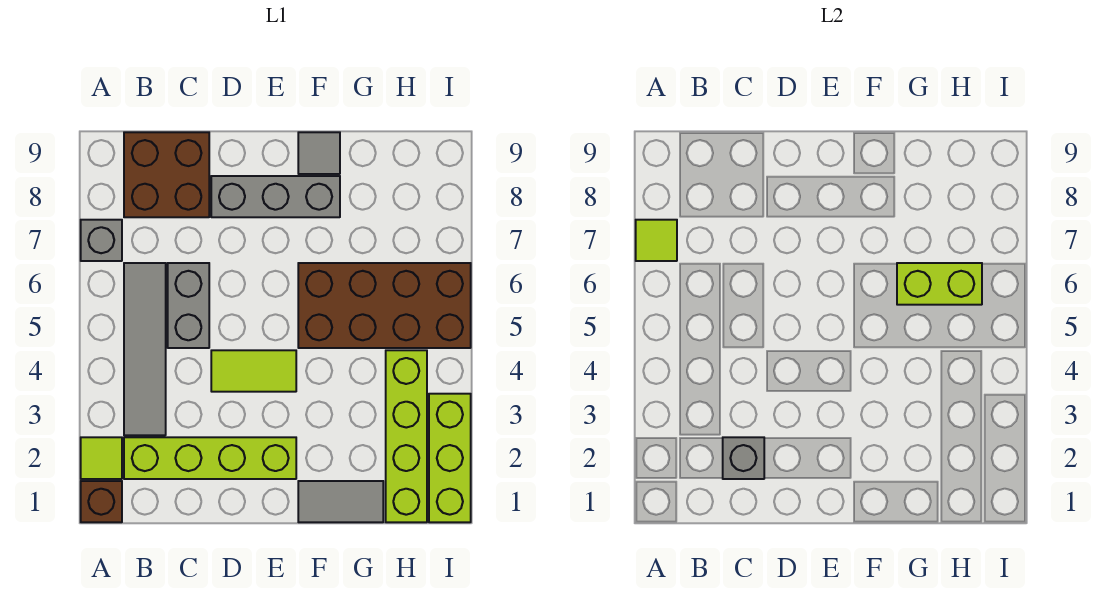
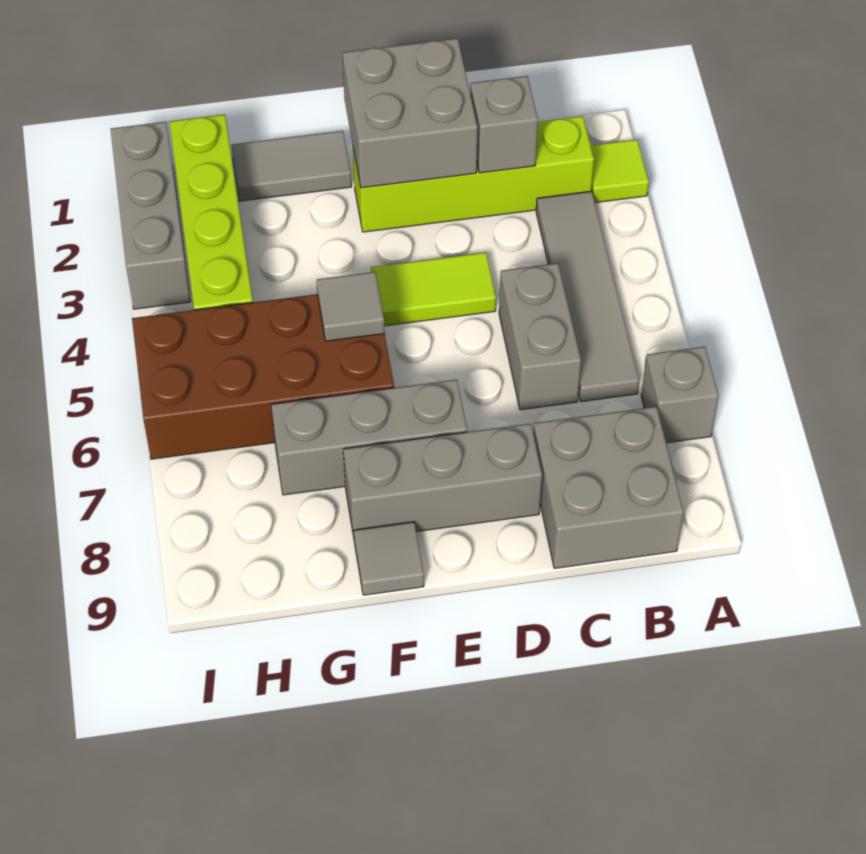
brown brick A1 level 1 -> none
lime tile A7 level 2 -> none
brown brick B8:C9 level 1 -> grey brick B8:C9 level 1
none -> grey brick D1:E2 level 2
none -> grey brick E7:G7 level 1
none -> grey tile F5 level 2
lime brick G6:H6 level 2 -> none
lime brick I1:I3 level 1 -> grey brick I1:I3 level 1

